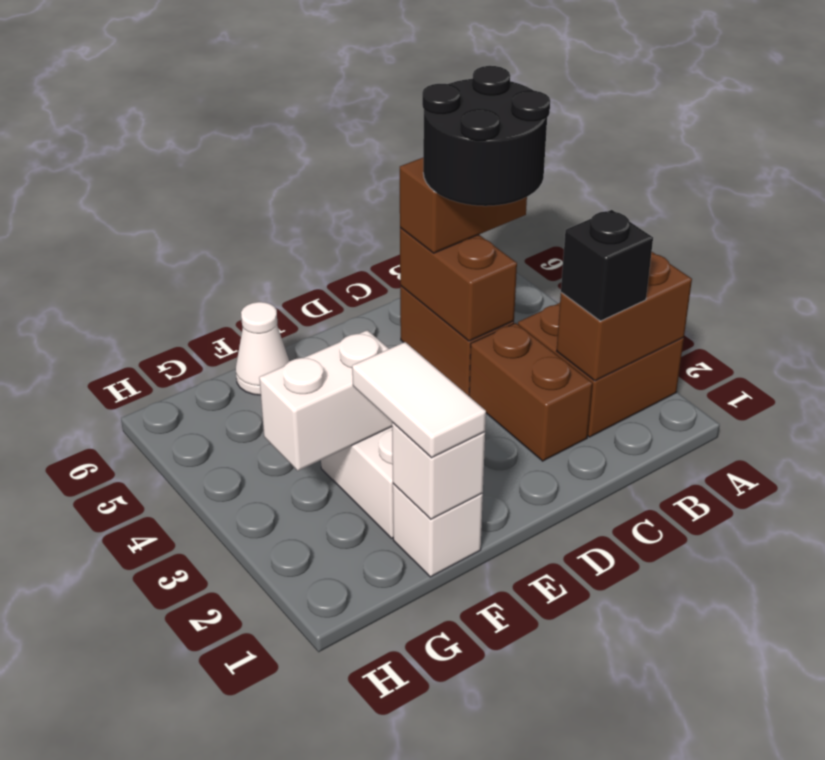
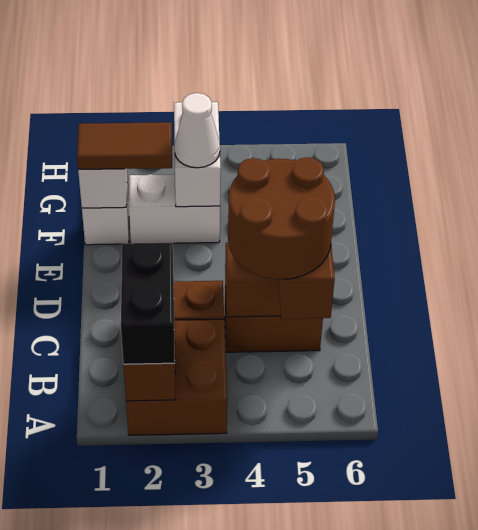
black brick B2 level 3 -> black brick A2:B2 level 3
black round brick B4:C5 level 4 -> brown round brick B4:C5 level 4
white tile F1:F2 level 3 -> brown tile F1:F2 level 3
white cone F6 level 1 -> white cone F3 level 3

